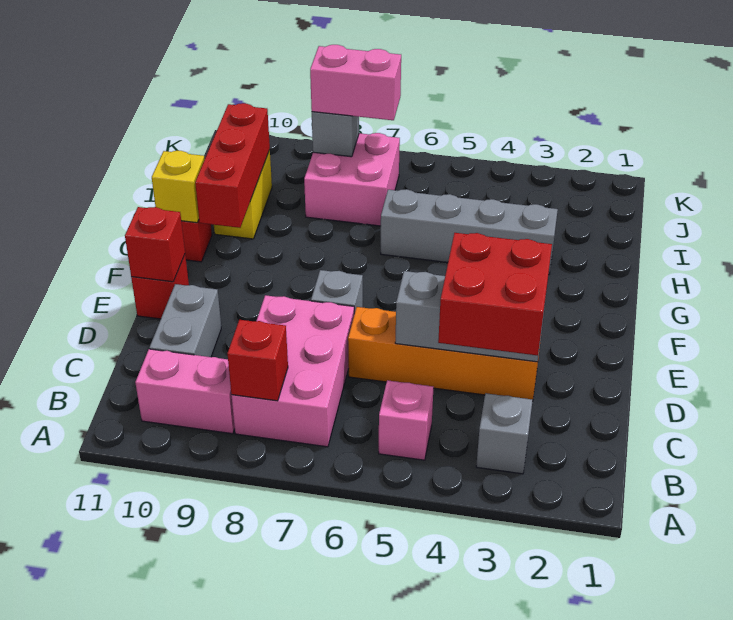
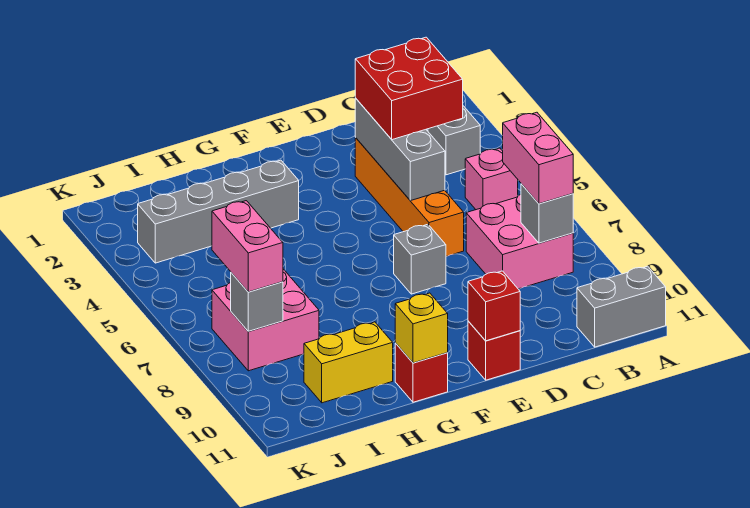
pink brick B7:D8 level 1 -> pink brick B7:C8 level 1
red brick B8 level 2 -> grey brick B8 level 2
pink brick B9:B10 level 1 -> pink brick B7:B8 level 3
grey brick C10:D10 level 1 -> grey brick A11:B11 level 1
red brick G10:I10 level 2 -> none
grey brick H3:H6 level 1 -> grey brick G3:J3 level 1

